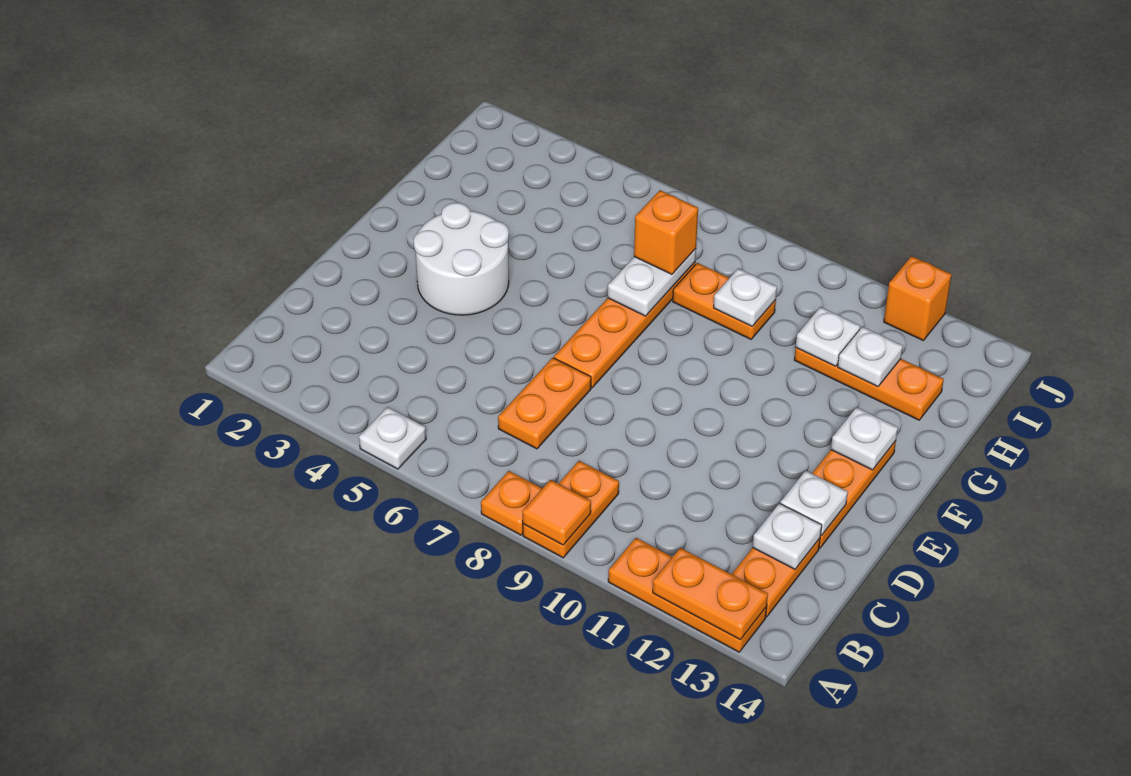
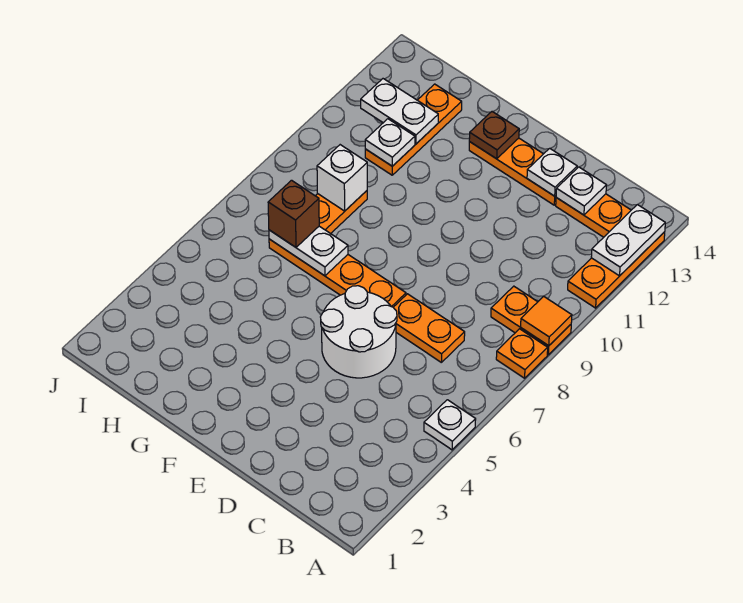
orange plate A12:A13 level 2 -> white plate A12:A13 level 2
white round brick E3:F4 level 1 -> white round brick D5:E6 level 1
white plate F13 level 2 -> brown plate F13 level 2
orange brick H7 level 3 -> brown brick H7 level 3
white plate H9 level 2 -> white brick H9 level 2
white plate H12 level 2 -> white plate H12:I12 level 2
orange brick J12 level 1 -> none

